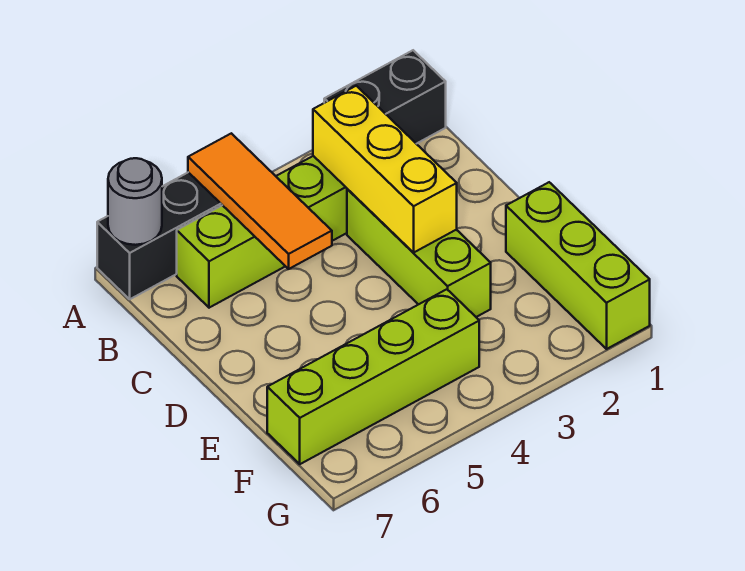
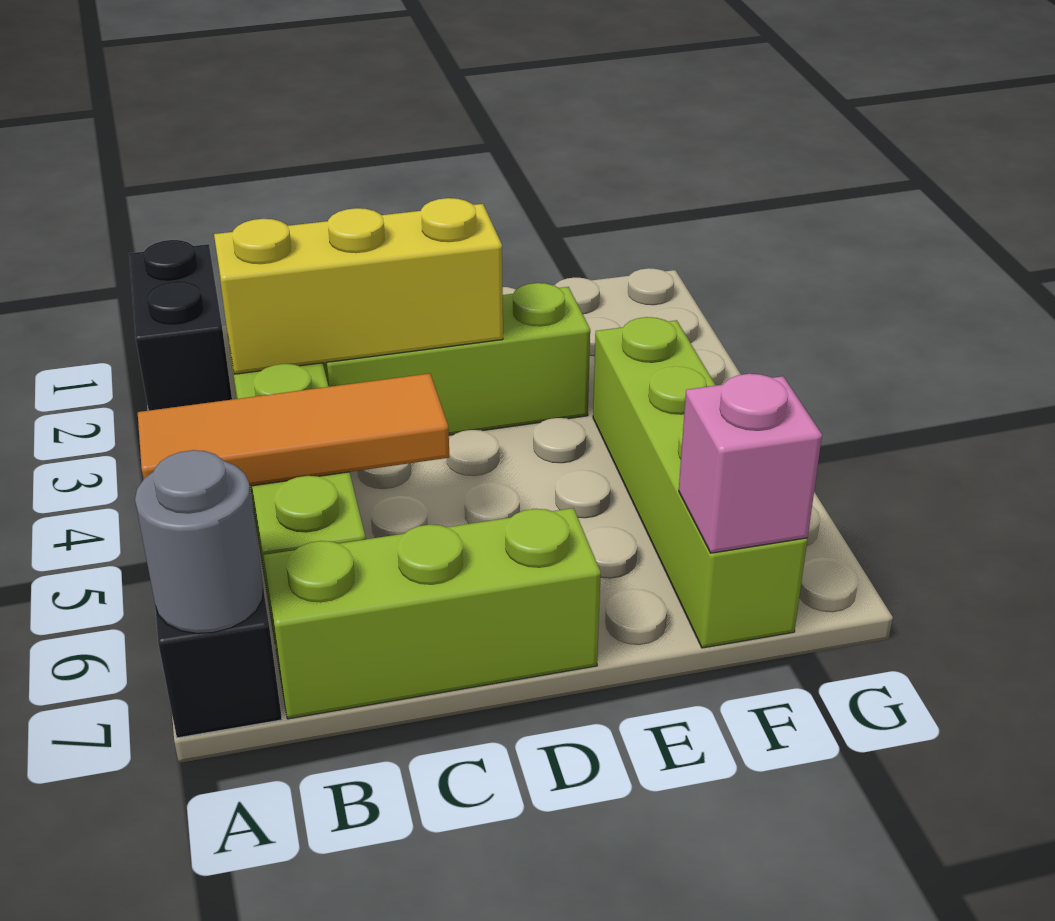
lime brick E1:G1 level 1 -> lime brick B7:D7 level 1
none -> pink brick F7 level 2

